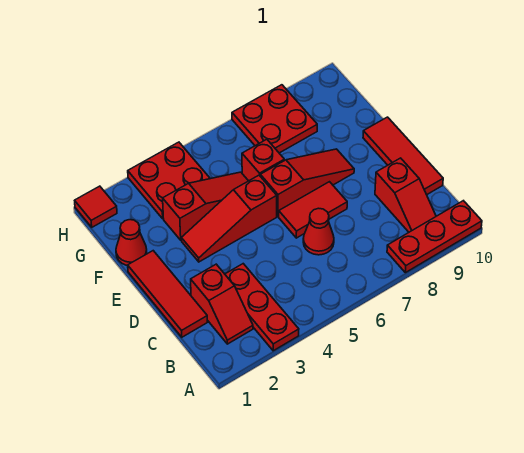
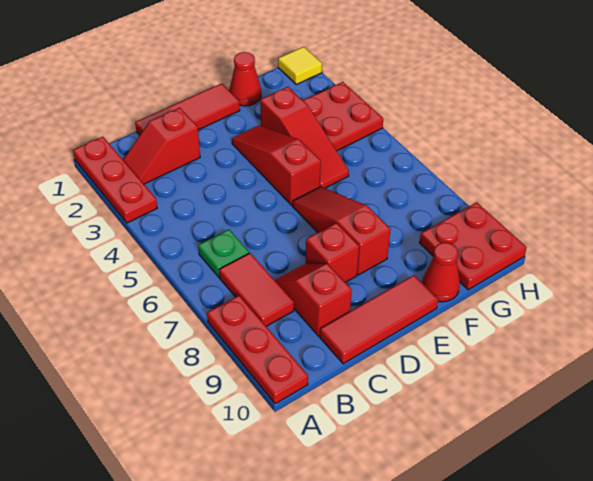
red plate A3:C3 level 1 -> red plate A1:A3 level 1
none -> green plate B6 level 1
red slope B9:C9 level 1 top C -> red slope C8:C9 level 1 top 9
red cone C6 level 1 -> red cone F10 level 1
red tile D6:D7 level 1 -> red tile B7:B8 level 1
red slope E6:E8 level 1 top 6 -> red slope E6:E8 level 1 top 8
red brick F6 level 1 -> red brick D8 level 1
red plate G7:H8 level 1 -> red plate G9:H10 level 1
red tile H1 level 1 -> yellow tile H1 level 1

